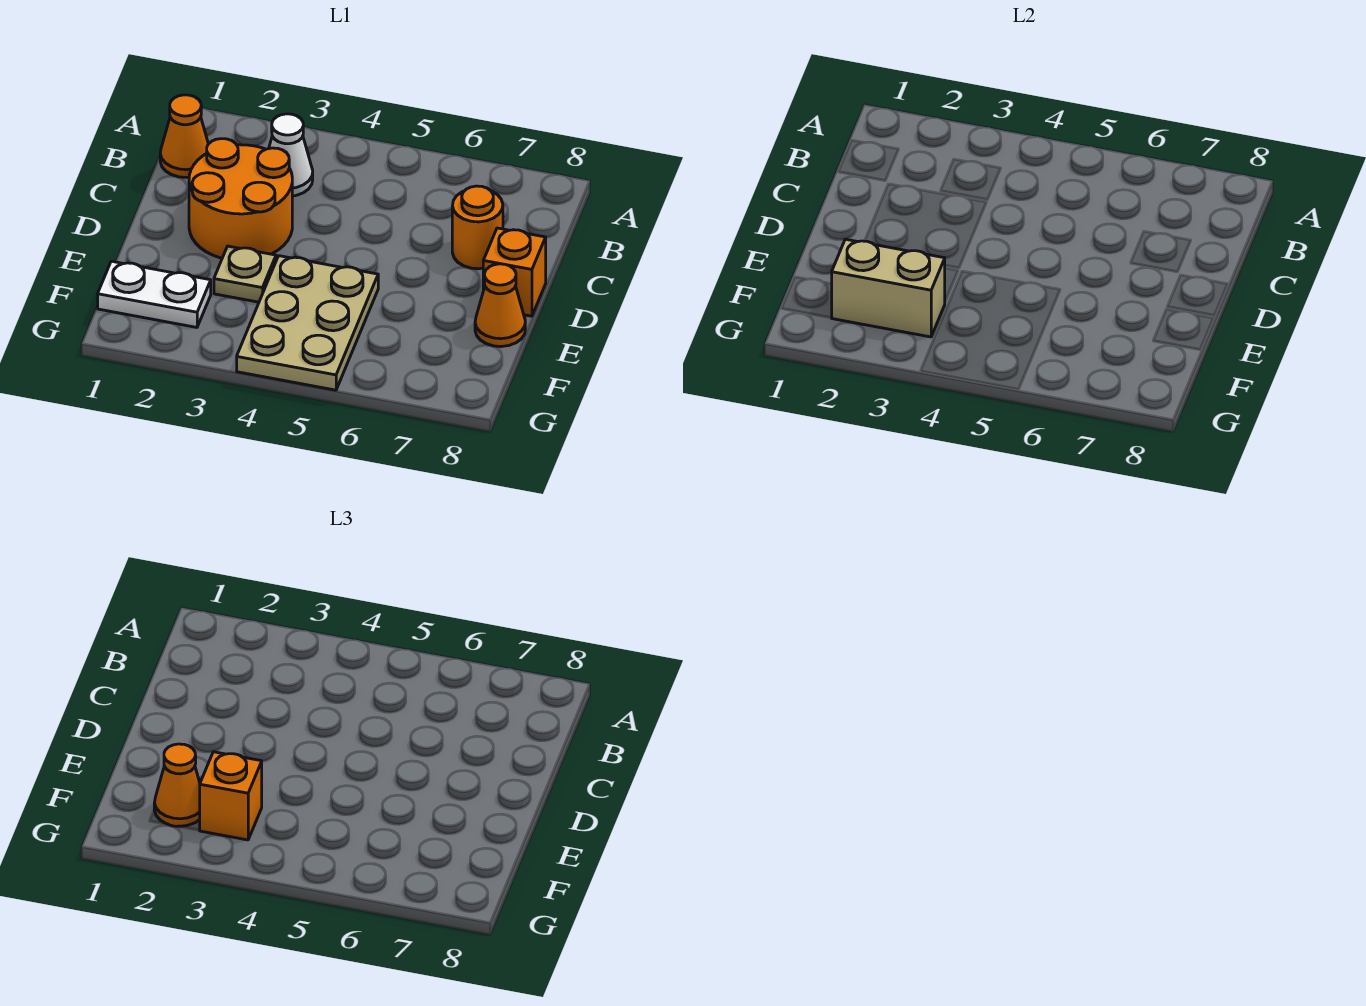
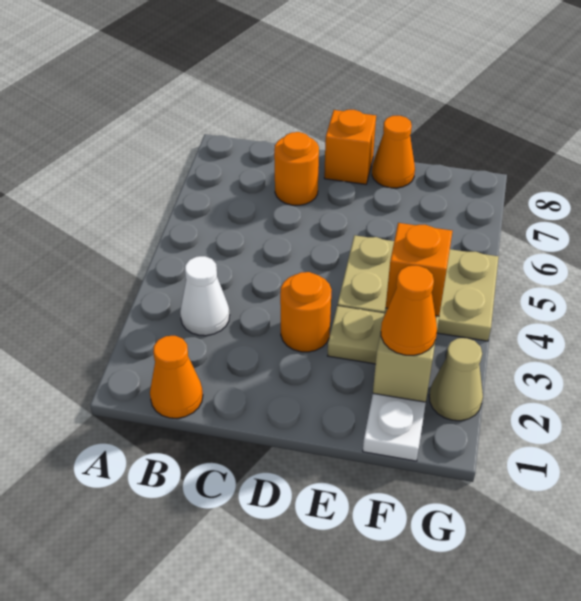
orange round brick C2:D3 level 1 -> orange round brick D3 level 1
none -> tan cone G2 level 1

